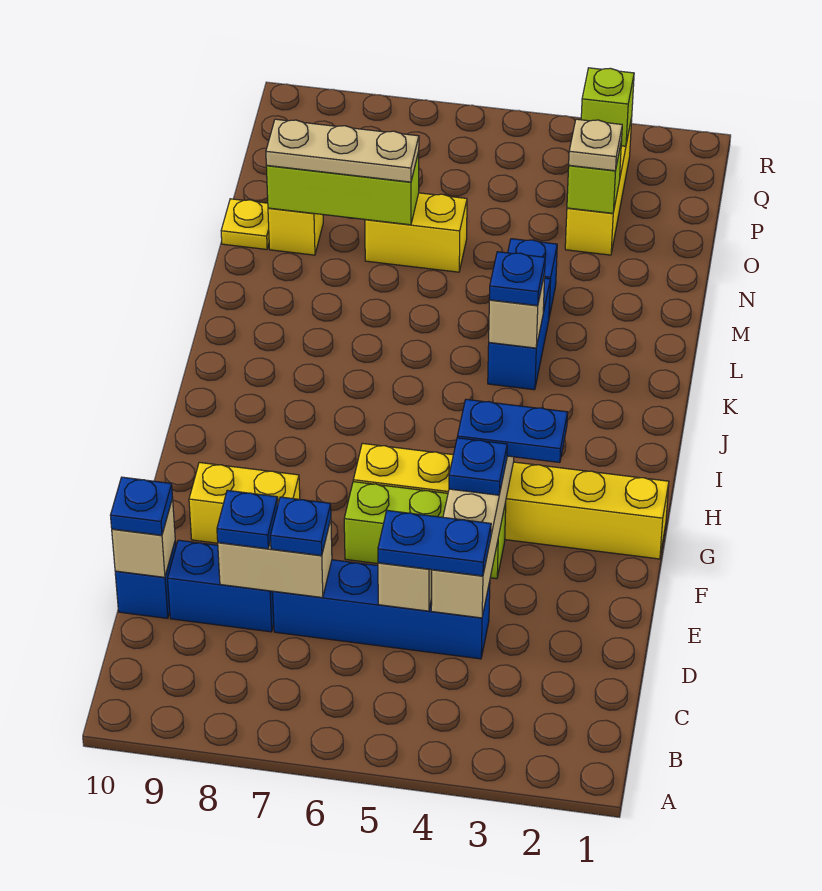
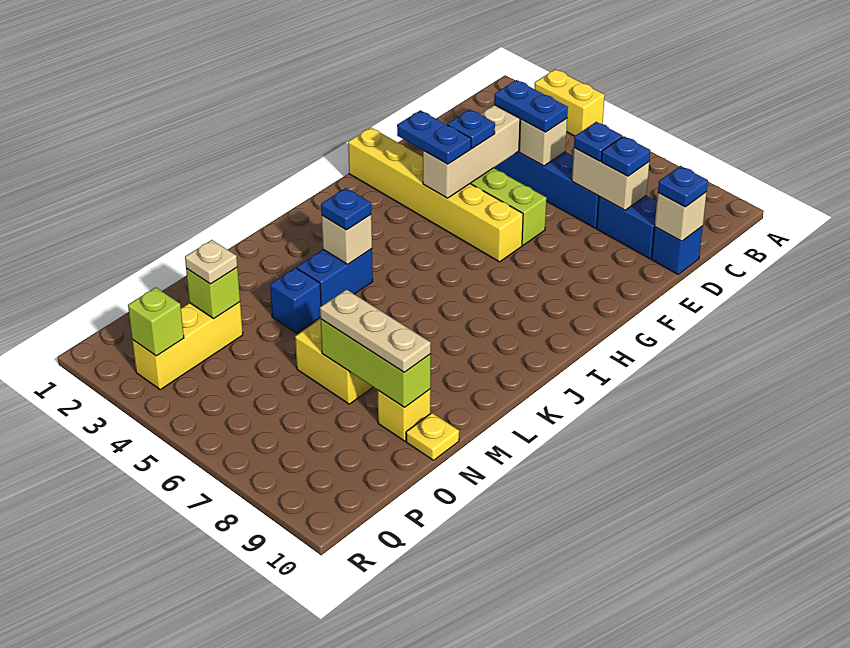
yellow brick F8:F9 level 1 -> yellow brick A3:A4 level 1

